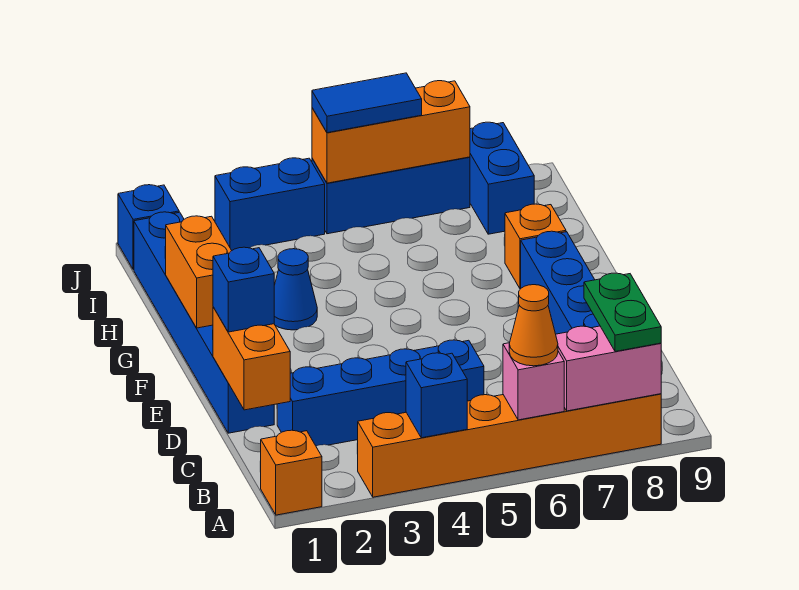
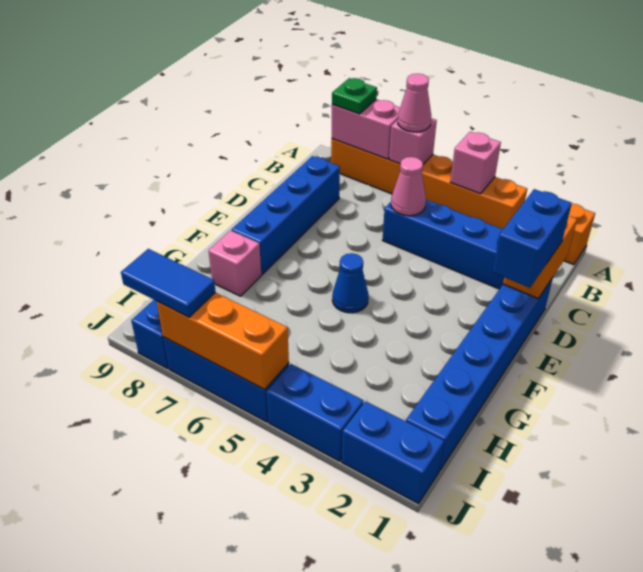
blue brick A4 level 2 -> pink brick A4 level 2
orange cone A6 level 3 -> pink cone A6 level 3
green plate A8:B8 level 3 -> green plate A8 level 3
none -> pink cone C5 level 2
blue brick D1 level 3 -> blue brick D1:E1 level 3
orange brick F1:G1 level 2 -> none
blue cone G3 level 1 -> blue cone F5 level 1
orange brick G8 level 1 -> pink brick G8 level 1
blue brick J1 level 1 -> blue brick J1:J2 level 1
blue tile J5:J6 level 3 -> blue tile J7:J8 level 3

